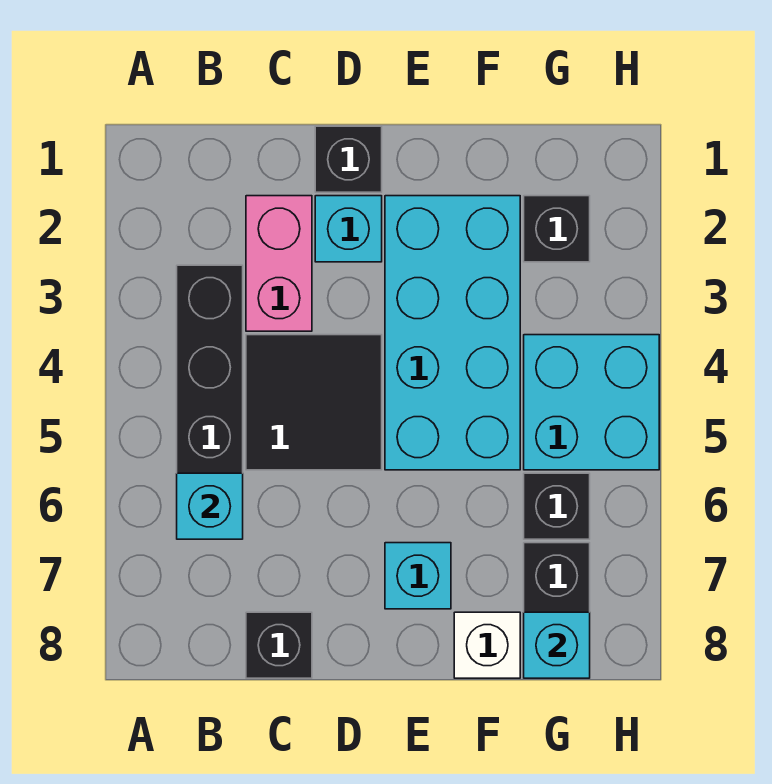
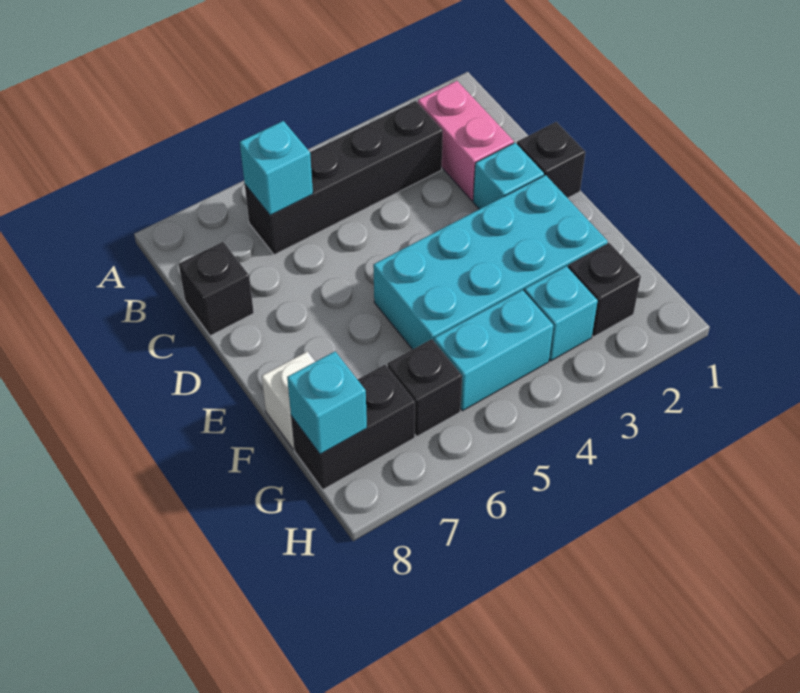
pink brick C2:C3 level 1 -> pink brick B2:C2 level 1
black tile C4:D5 level 1 -> none
cyan brick E7 level 1 -> cyan brick G3 level 1
cyan brick G4:H5 level 1 -> cyan brick G4:G5 level 1

